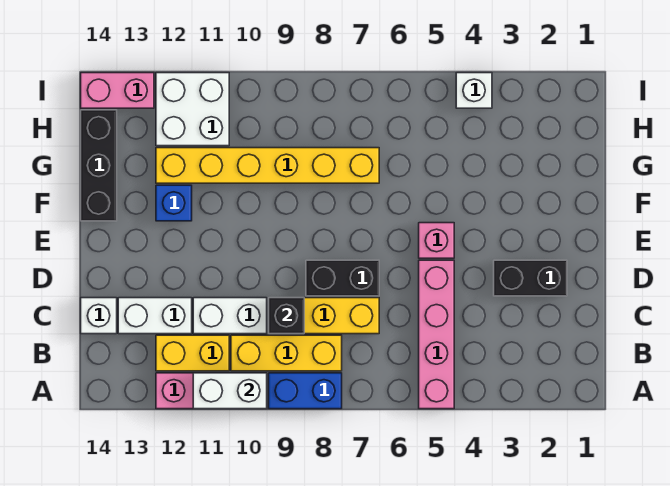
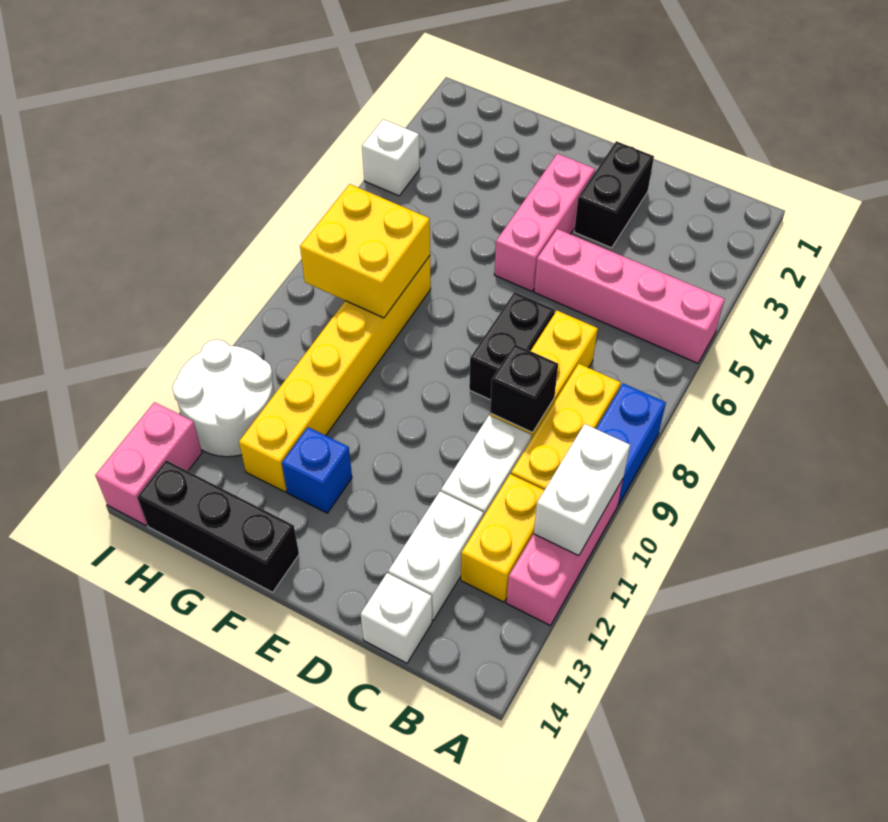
pink brick E5 level 1 -> pink brick E3:E5 level 1
none -> yellow brick G7:H8 level 2
white brick H11:I12 level 1 -> white round brick H11:I12 level 1

